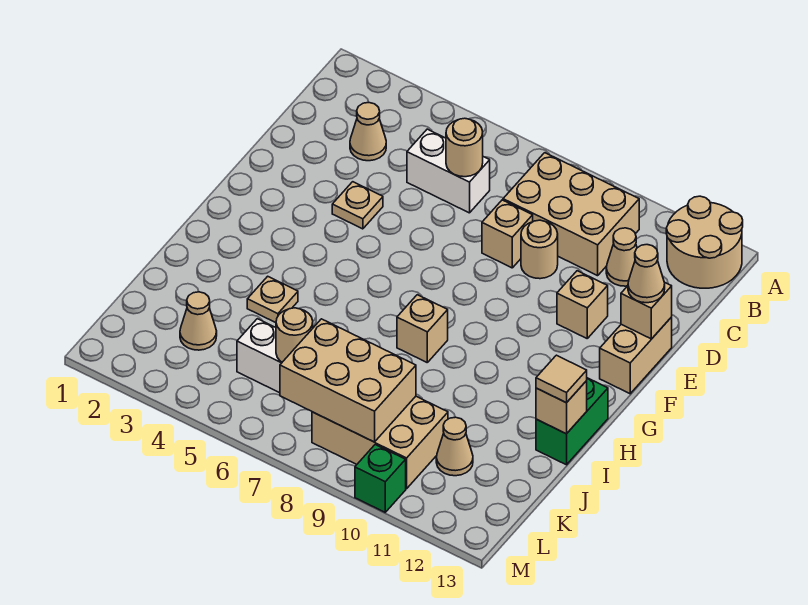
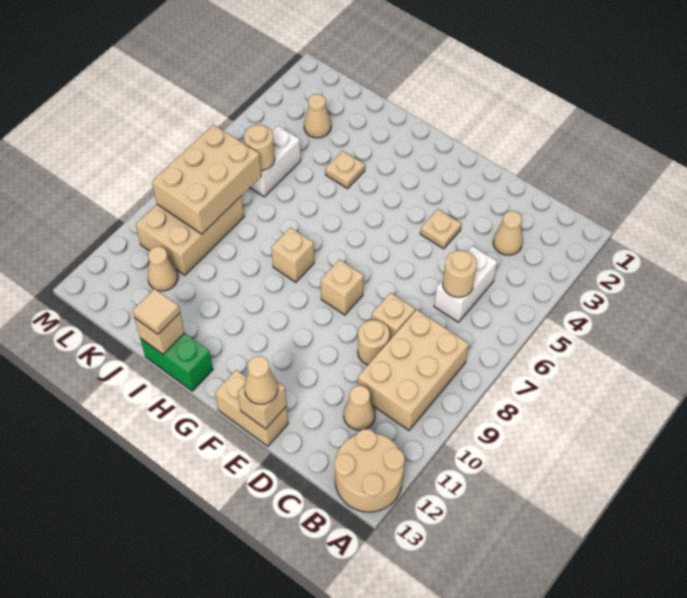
tan brick E11 level 1 -> tan brick F8 level 1
green brick M10 level 1 -> none

